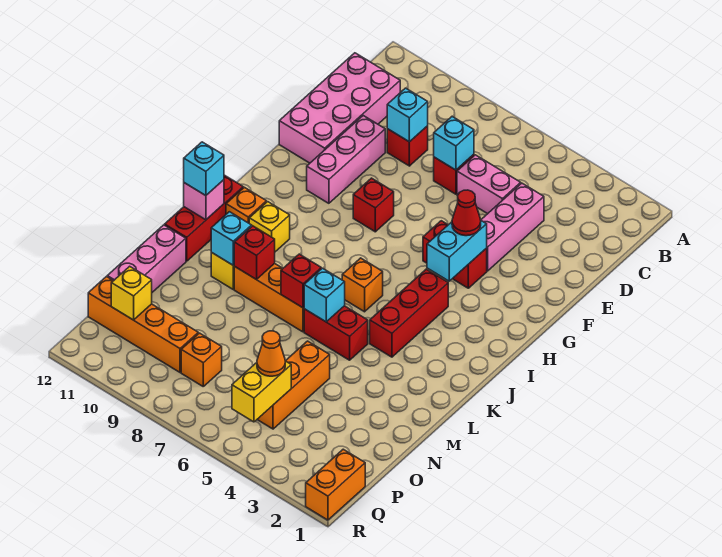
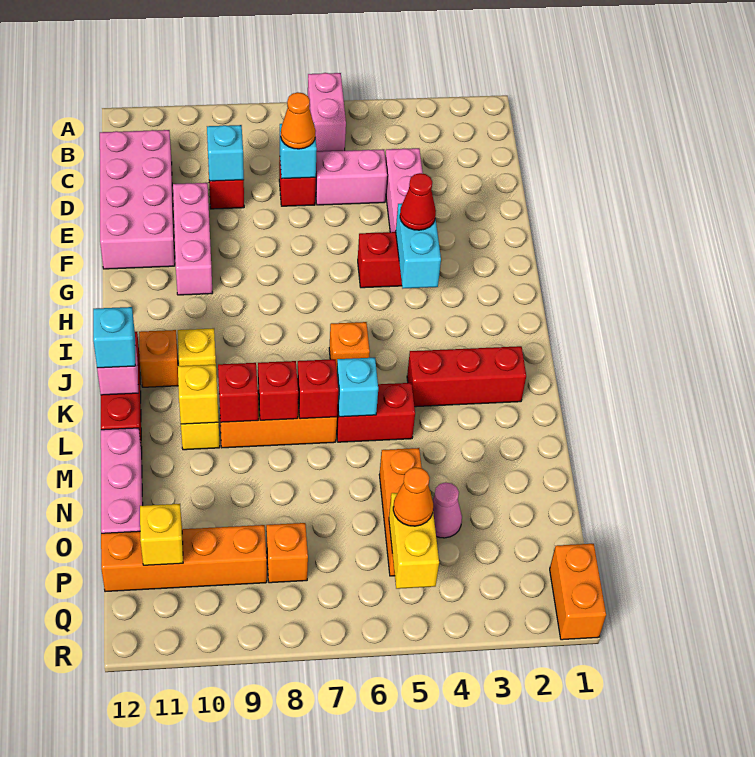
none -> pink brick A6:B6 level 1
none -> orange cone D7 level 3
red brick G8 level 1 -> red brick L8 level 2
red brick I4:K4 level 1 -> red brick K2:K4 level 1
cyan brick L10 level 2 -> yellow brick L10 level 2
none -> pink cone O4 level 1

